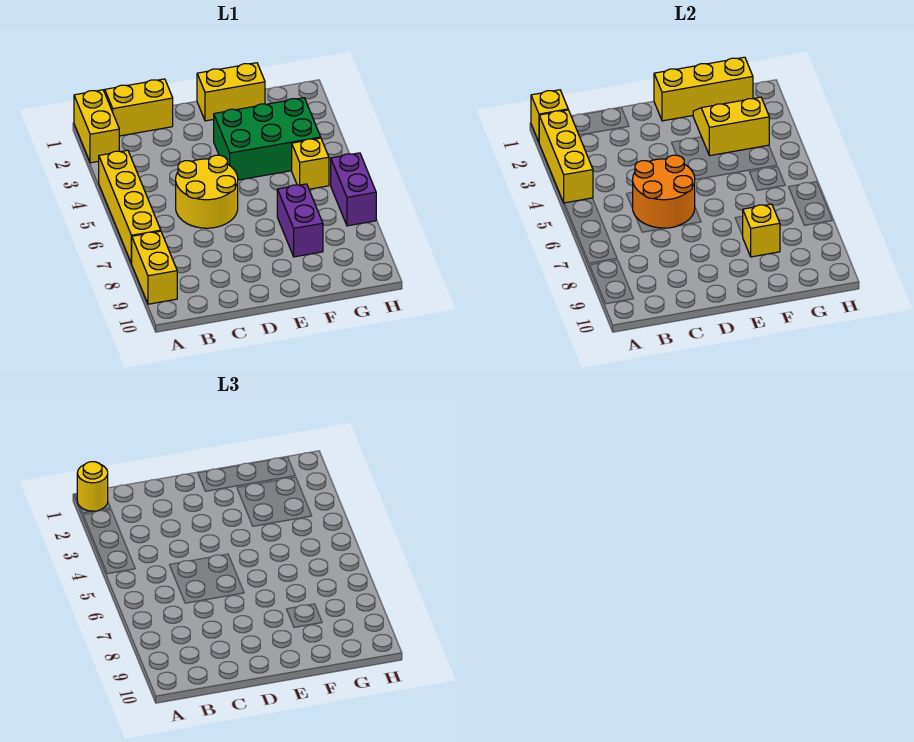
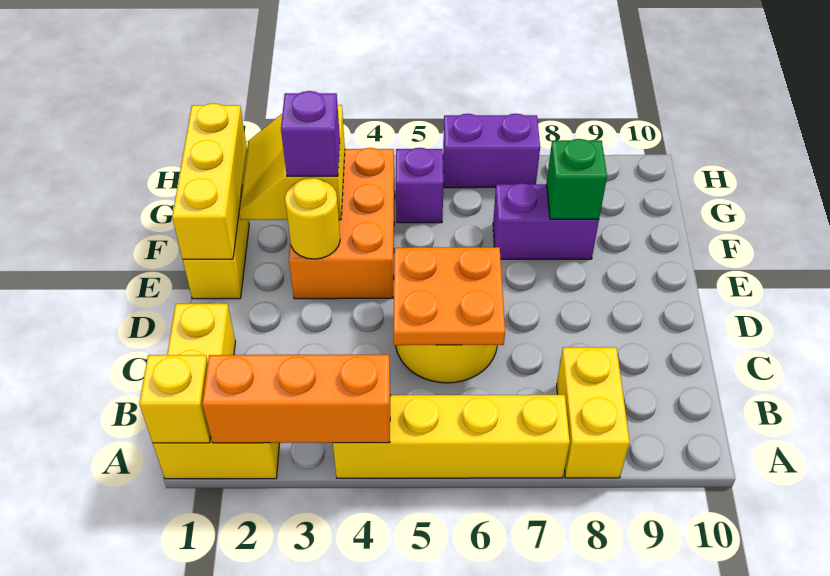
yellow round brick A1 level 3 -> yellow round brick E3 level 2
yellow brick A2:A4 level 2 -> orange brick A2:A4 level 2
yellow brick A8:A9 level 1 -> yellow brick A8:B8 level 1
orange round brick C5:D6 level 2 -> orange plate C5:D6 level 2
green brick E3:G4 level 1 -> orange brick E3:G4 level 1
none -> purple brick F3 level 3
yellow brick F8 level 2 -> green brick F8 level 2
yellow brick G5 level 1 -> purple brick G5 level 1

